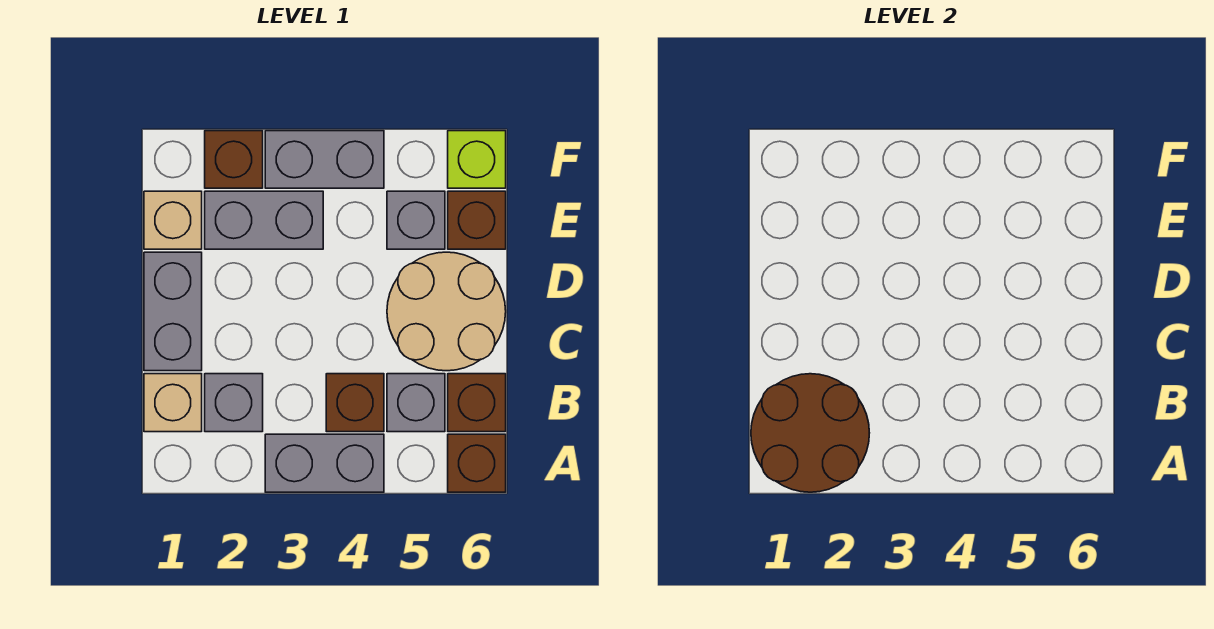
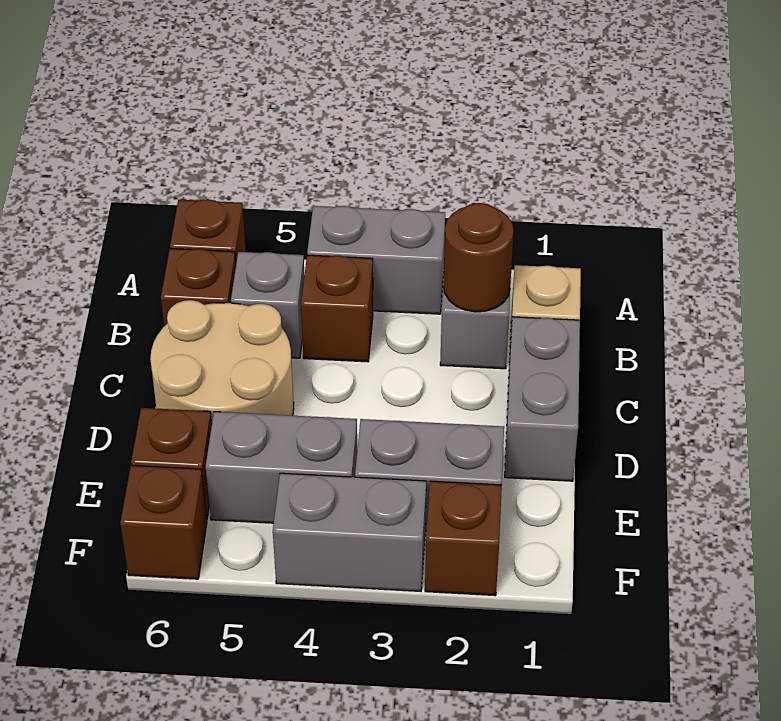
brown round brick A1:B2 level 2 -> brown round brick B2 level 2
tan brick E1 level 1 -> none
grey brick E5 level 1 -> grey brick E4:E5 level 1
lime brick F6 level 1 -> brown brick F6 level 1

